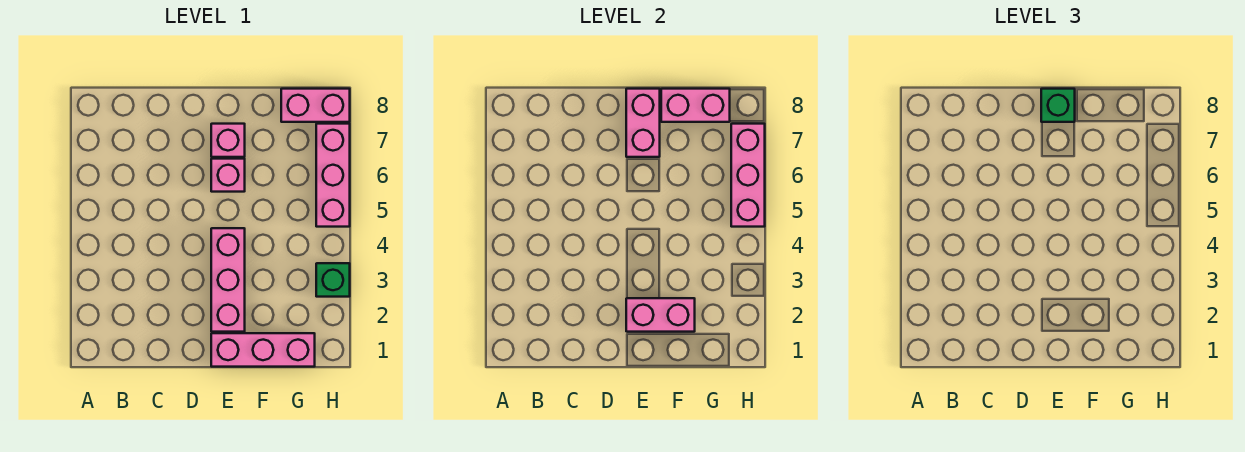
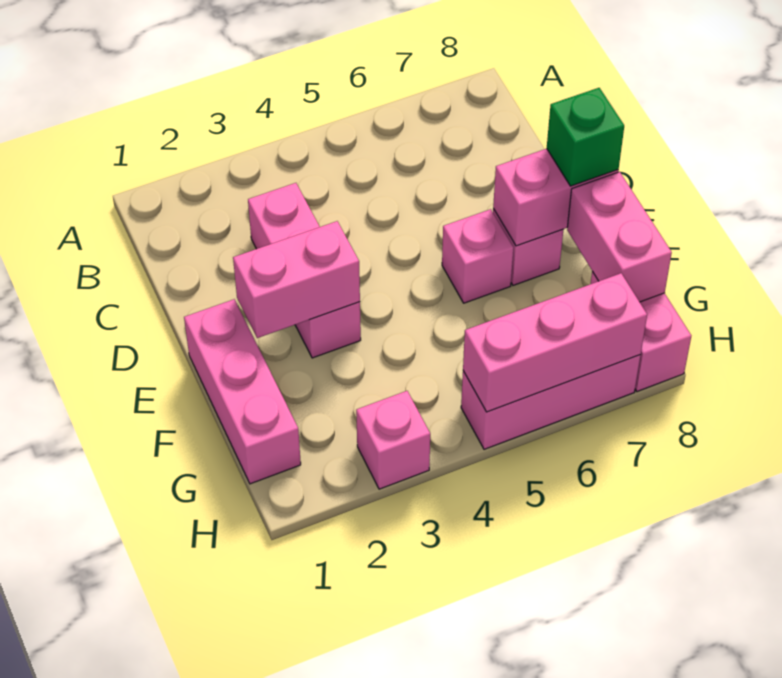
pink brick E2:E4 level 1 -> pink brick C3:E3 level 1
pink brick E2:F2 level 2 -> pink brick E2:E3 level 2
green brick H3 level 1 -> pink brick H3 level 1

